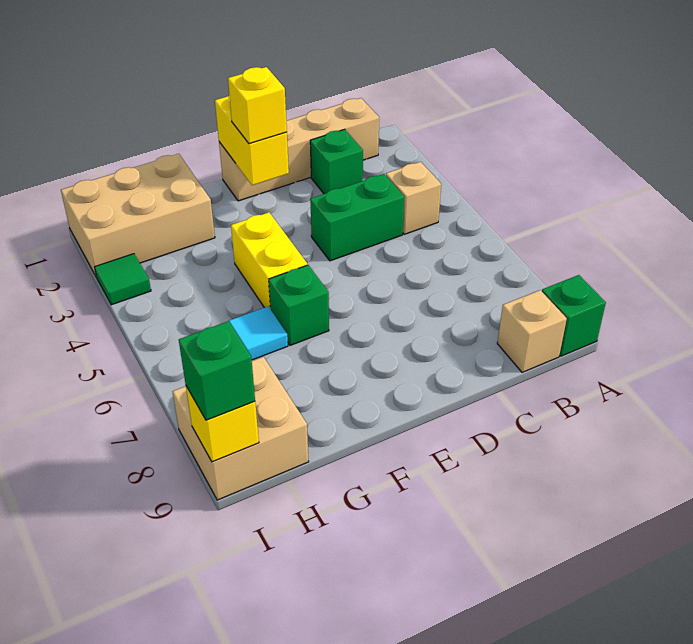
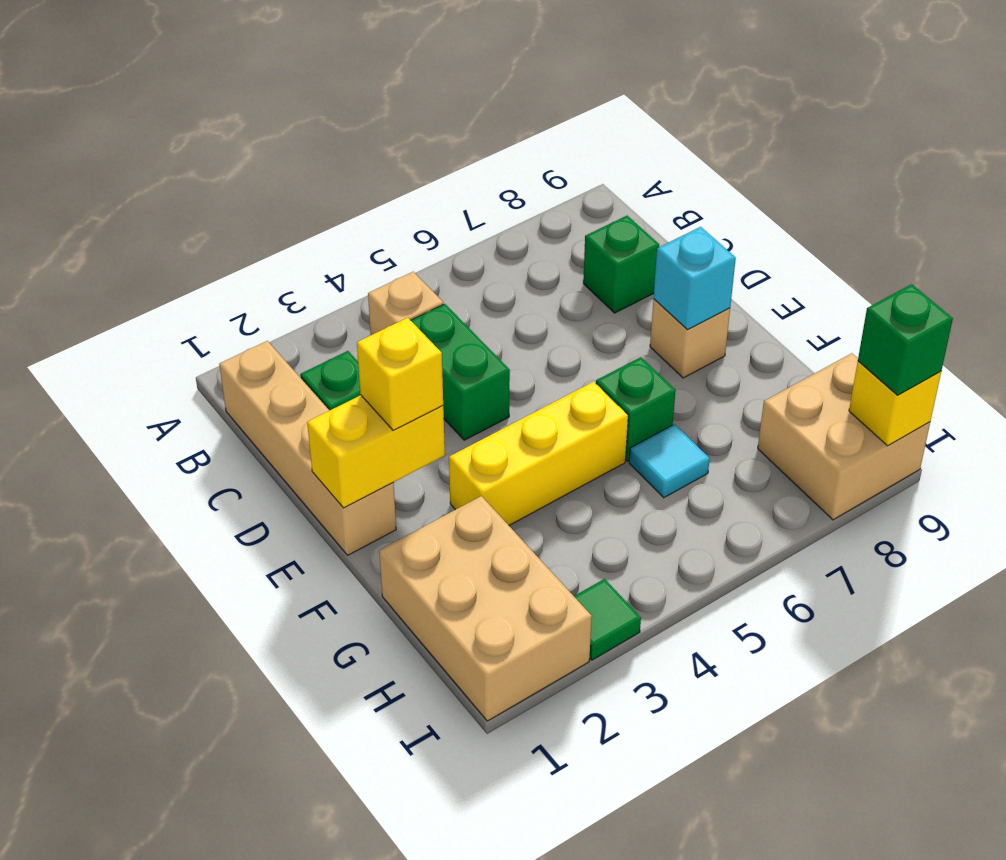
green brick A9 level 1 -> green brick C8 level 1
tan brick B9 level 1 -> tan brick E8 level 1
none -> cyan brick E8 level 2
yellow brick F4:F5 level 1 -> yellow brick F3:F5 level 1

